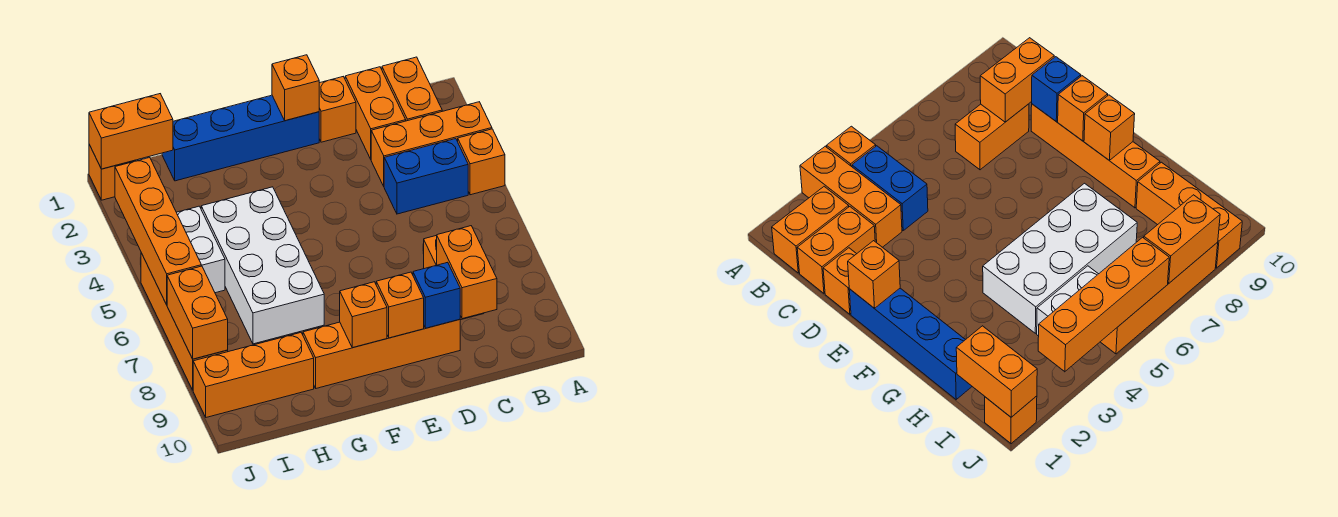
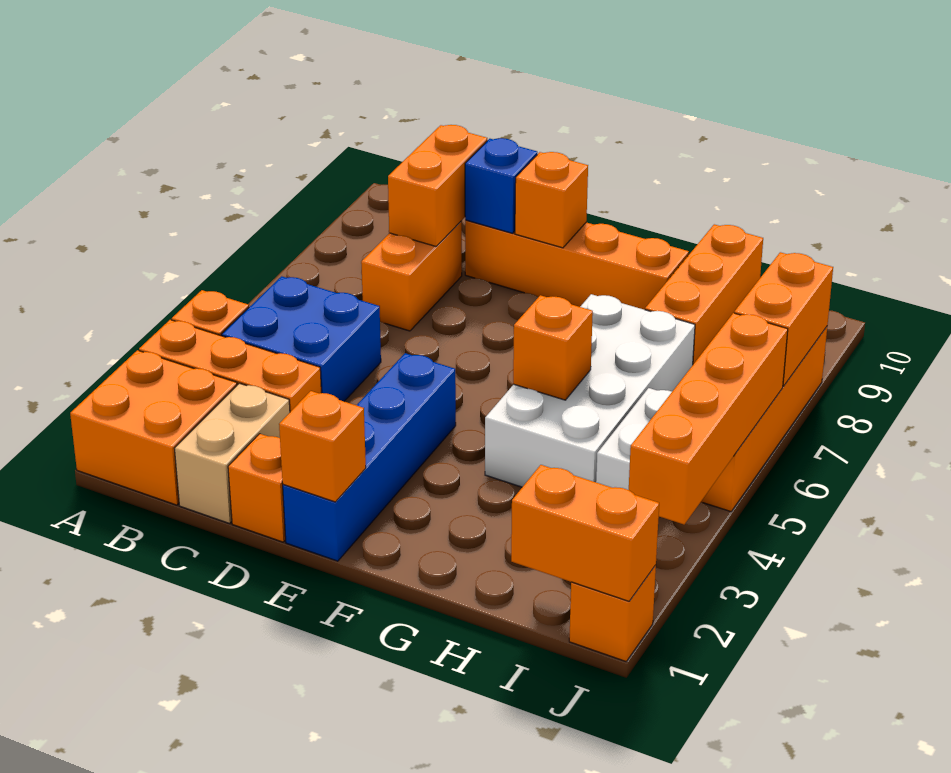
orange brick B1:B2 level 1 -> orange brick A1:B2 level 1
blue brick B4:C4 level 1 -> blue brick B4:C5 level 1
orange brick C1:C2 level 1 -> tan brick C1:C2 level 1
blue brick E1:H1 level 1 -> blue brick E1:E4 level 1
orange brick F9 level 2 -> orange brick G5 level 2
orange brick H9:J9 level 1 -> orange brick H8:H10 level 1

